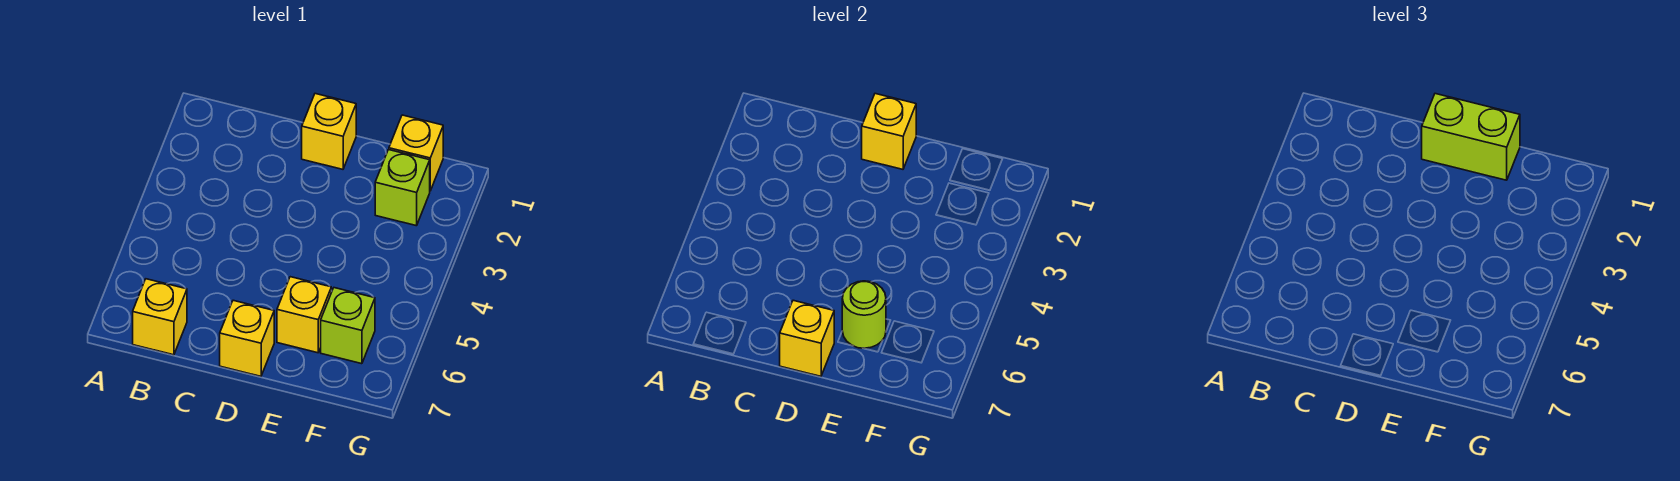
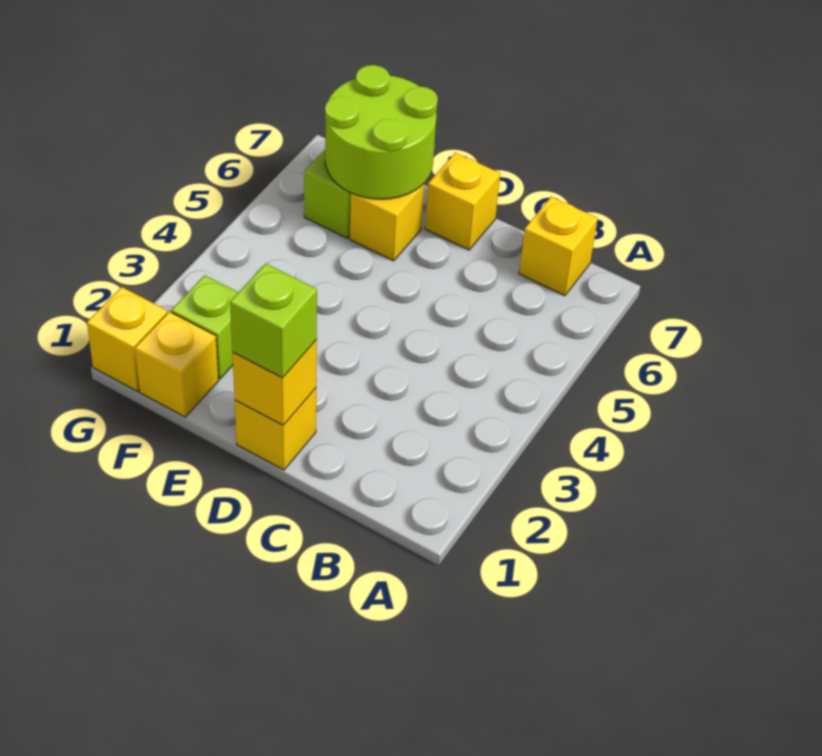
lime brick D1:E1 level 3 -> lime brick D1 level 3
yellow brick D7 level 2 -> yellow brick G1 level 1
lime round brick E6 level 2 -> lime round brick E6:F7 level 2

